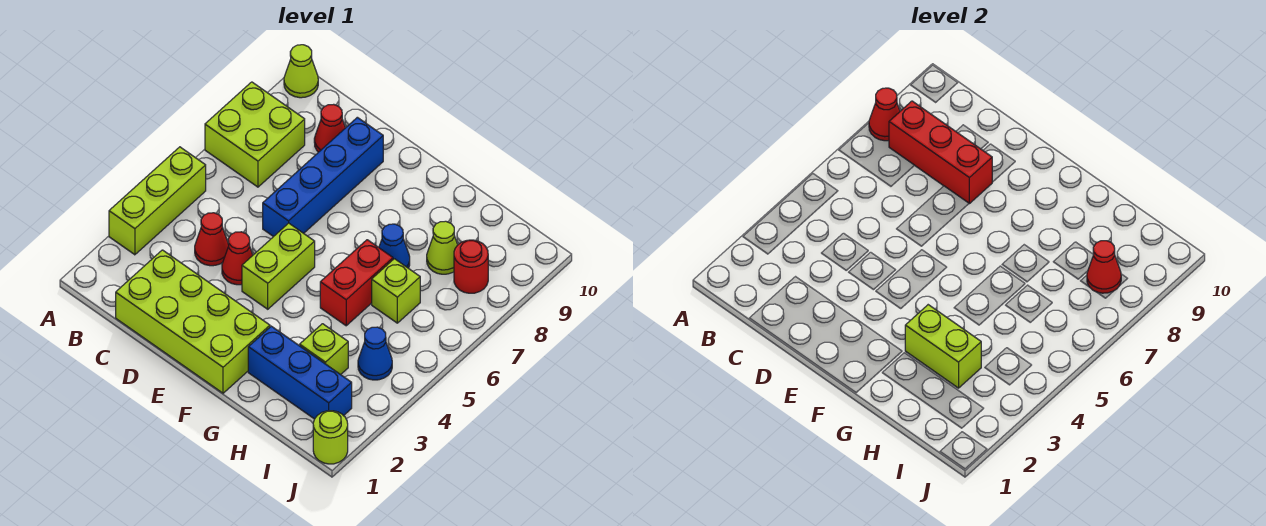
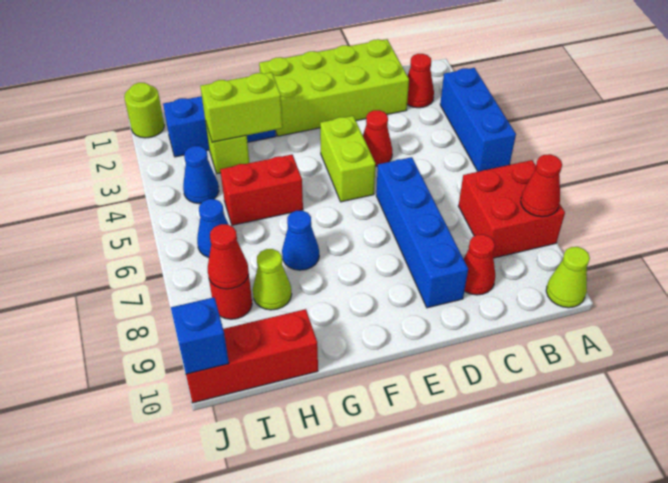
lime brick A3:A5 level 1 -> blue brick A3:A5 level 1
lime brick A7:B8 level 1 -> red brick A7:B8 level 1
red brick B8:D8 level 2 -> red brick H10:J10 level 1
red cone C4 level 1 -> red cone B2 level 1
red brick G5:G6 level 1 -> red brick G5:H5 level 1
lime brick H6 level 1 -> none
none -> blue cone I6 level 1
none -> blue brick J10 level 2

